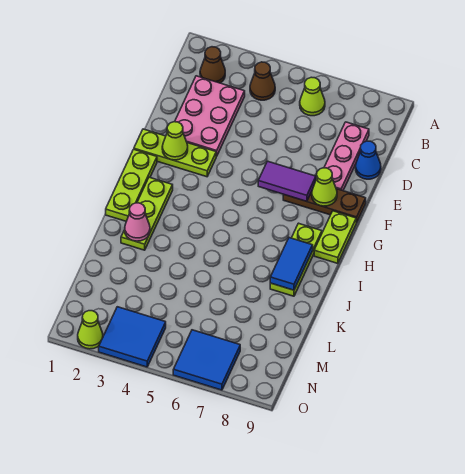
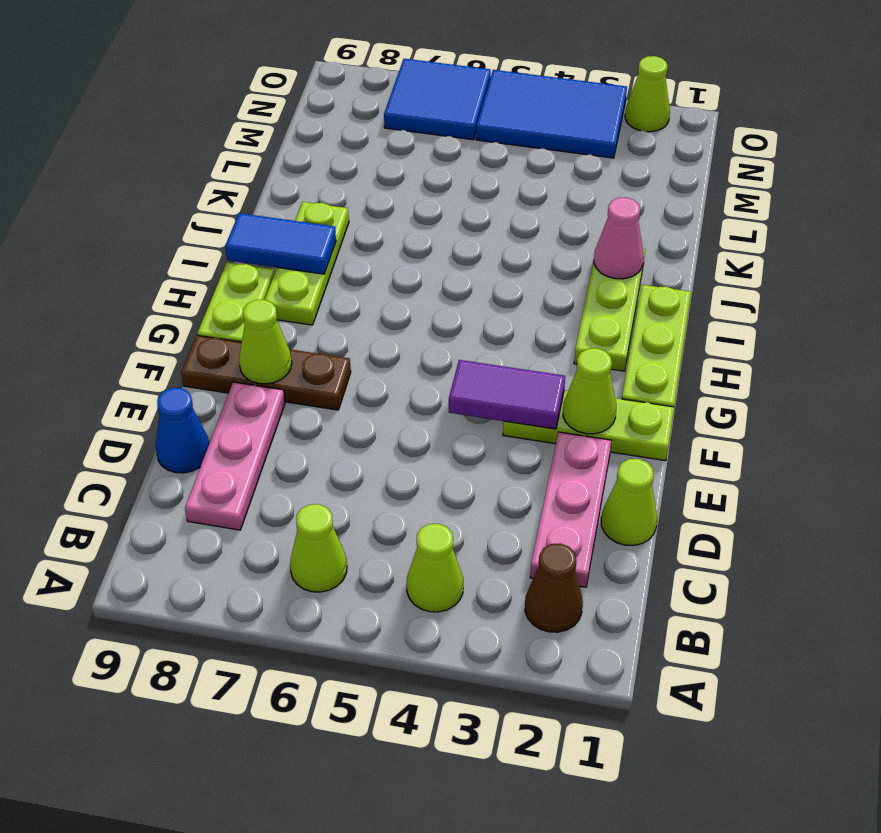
brown cone B4 level 1 -> lime cone B4 level 1
pink plate C2:E3 level 1 -> pink plate C2:E2 level 1
none -> lime cone D1 level 1
purple tile F6:F7 level 2 -> purple tile F3:F4 level 2
blue tile I8:J8 level 2 -> blue tile I8:I9 level 2
blue tile N3:O4 level 1 -> blue tile N3:O5 level 1

